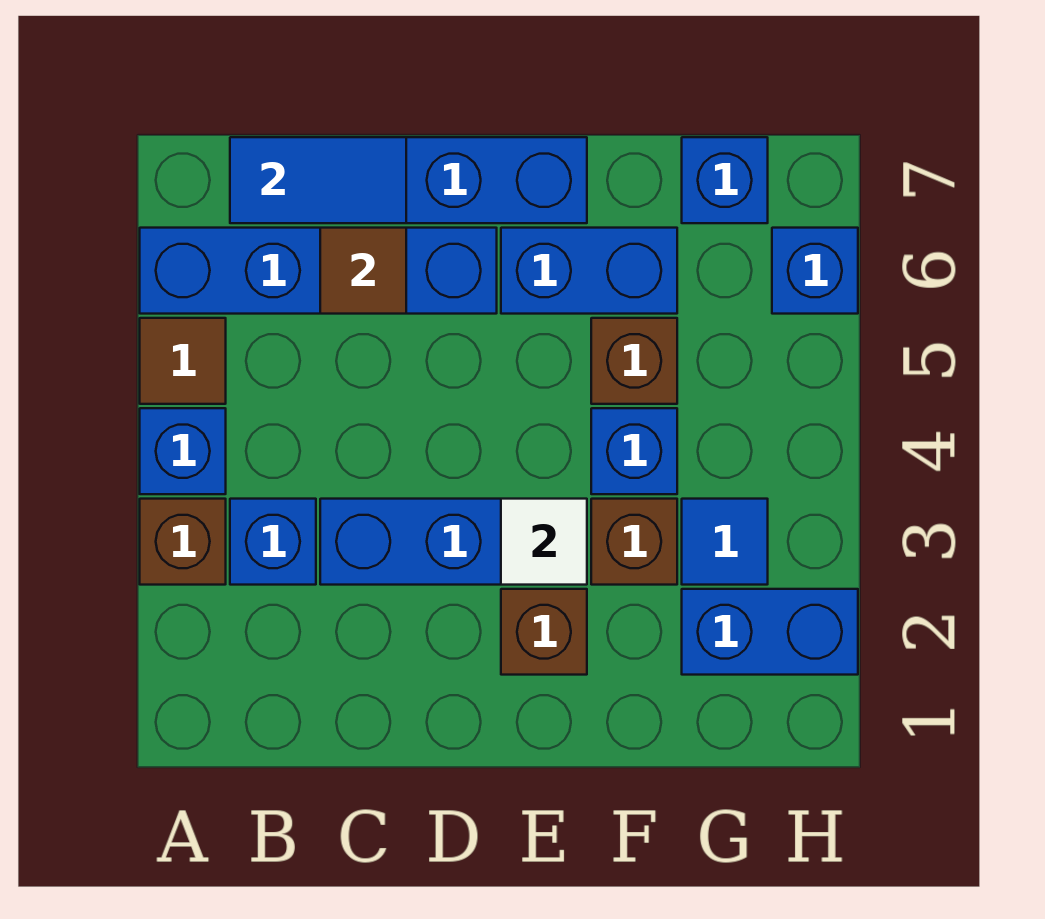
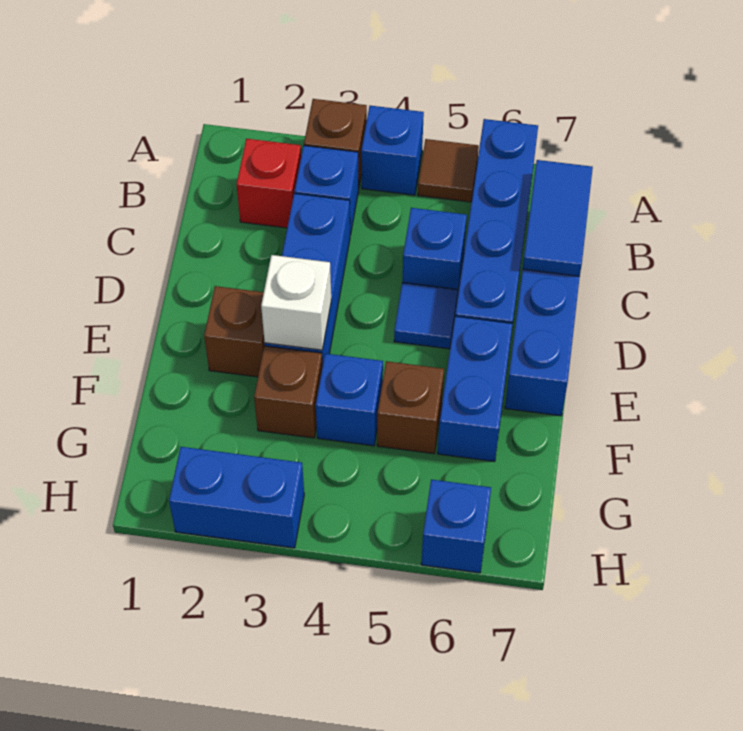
none -> red brick B2 level 1
brown tile C6 level 2 -> none
white tile E3 level 2 -> white brick E3 level 2
blue brick G2:H2 level 1 -> blue brick H2:H3 level 1
blue tile G3 level 1 -> blue tile D5 level 1
blue brick G7 level 1 -> blue brick C5 level 1

